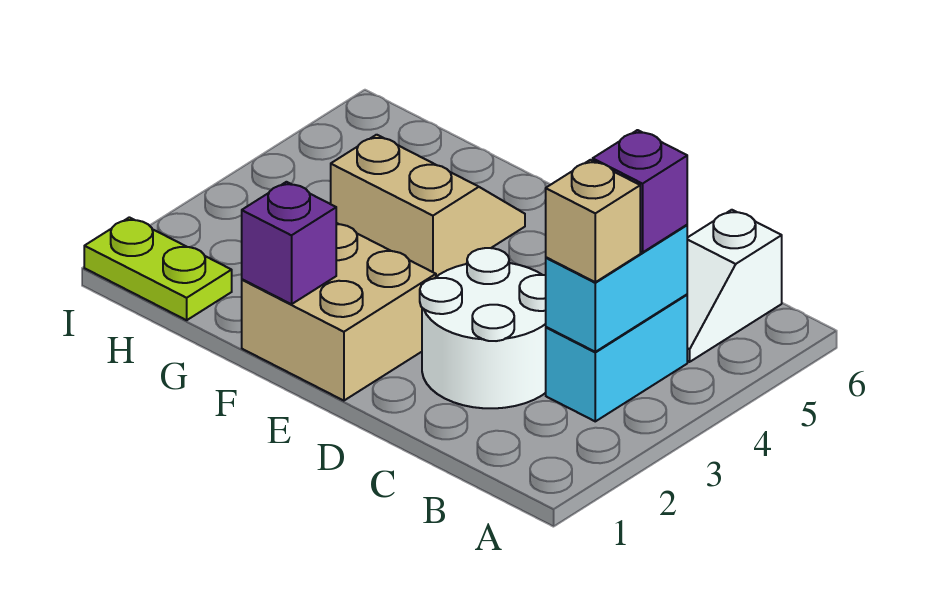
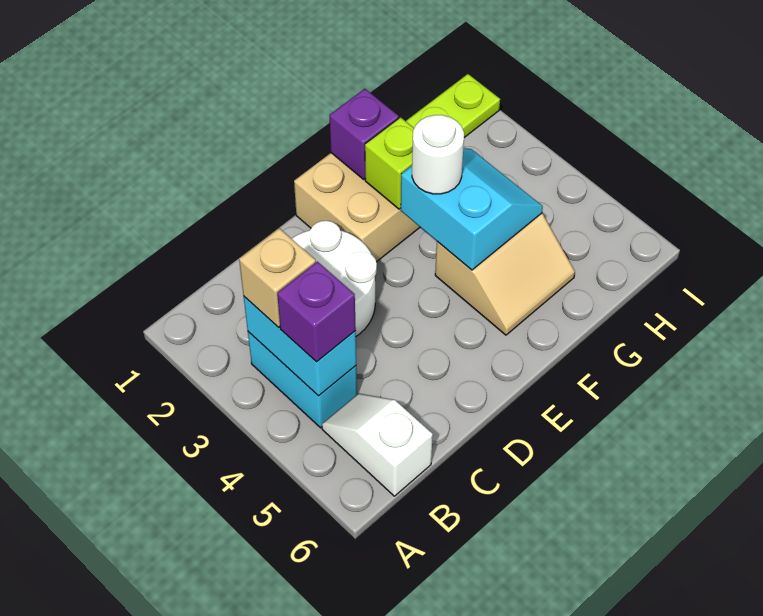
none -> lime brick F2 level 2
none -> cyan slope F3:G4 level 2 top F
none -> white round brick F3 level 3

